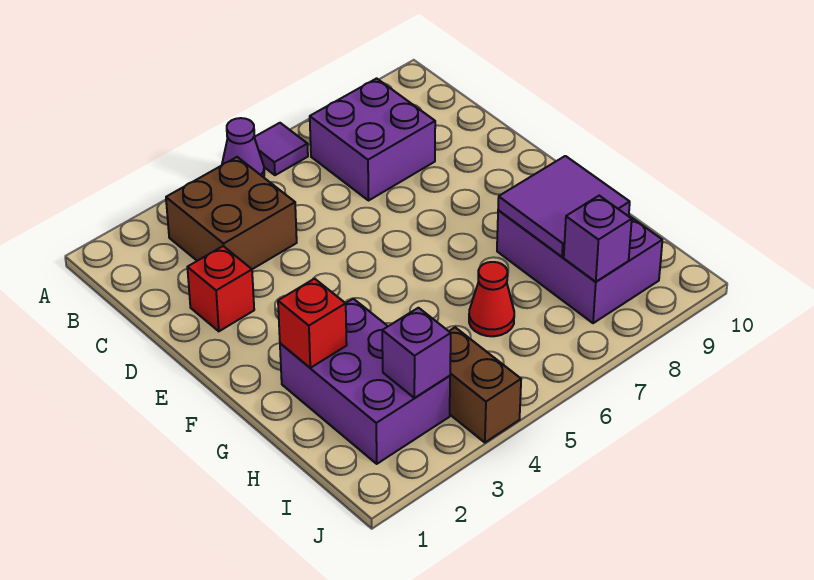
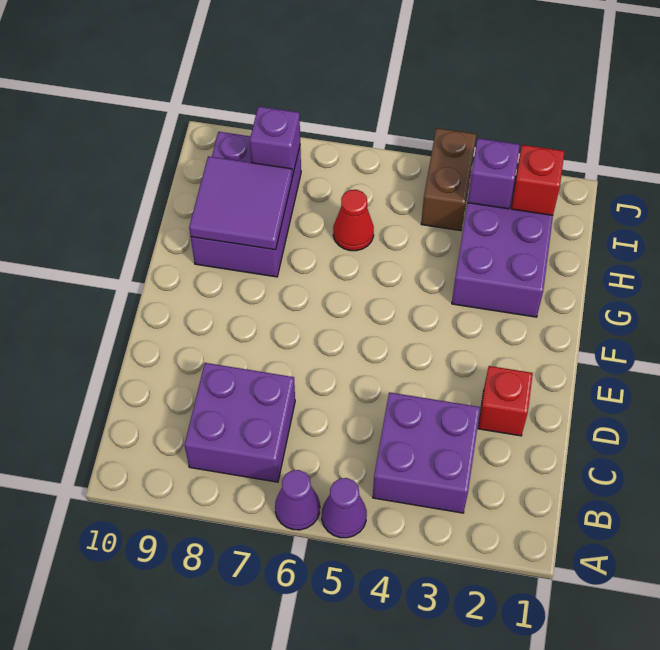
purple tile A6 level 1 -> purple cone A6 level 1
brown brick B3:C4 level 1 -> purple brick B3:C4 level 1
red brick G2 level 2 -> red brick I2 level 2

